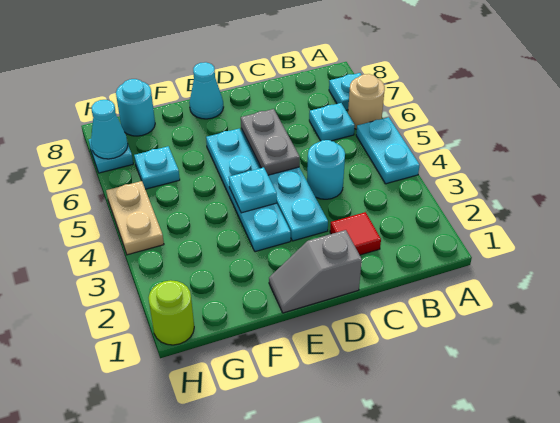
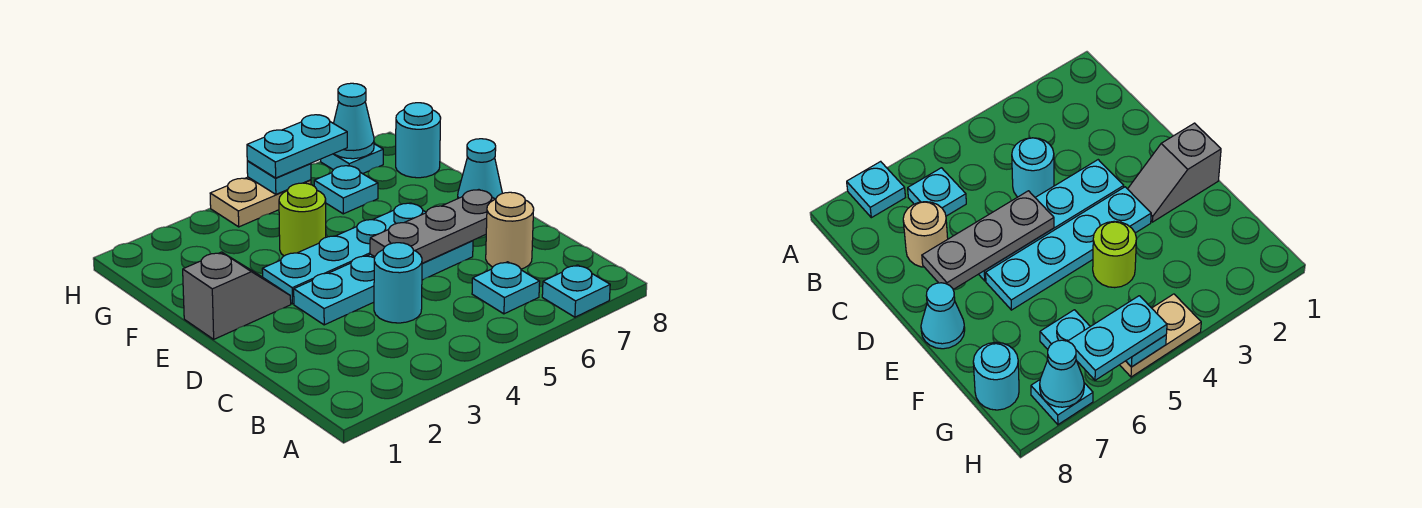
cyan plate A4:A5 level 1 -> cyan plate H5:H6 level 3
tan round brick A6 level 1 -> tan round brick C7 level 1
red tile C2 level 1 -> none
grey slope D1:E1 level 1 top D -> grey slope E1:E2 level 1 top 1
grey plate D5:D6 level 2 -> grey plate D5:D7 level 2
cyan plate E4 level 2 -> cyan plate H5 level 2
lime round brick H1 level 1 -> lime round brick F4 level 1

